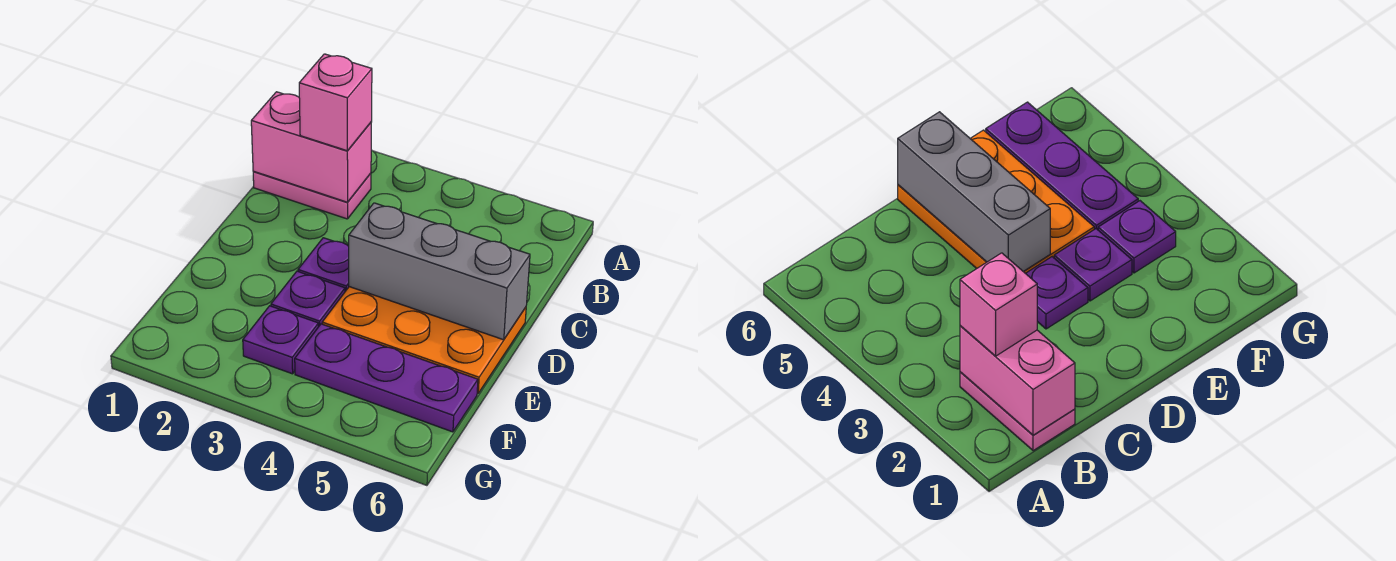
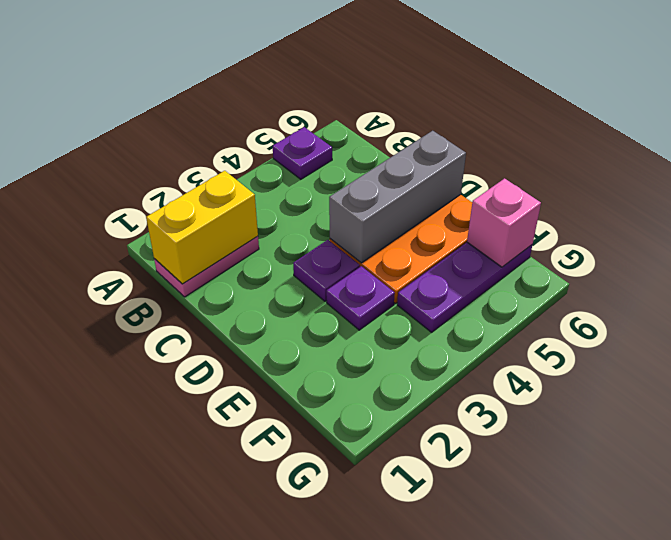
pink brick B1:B2 level 2 -> yellow brick B1:B2 level 2
pink brick B2 level 3 -> pink brick F6 level 2
purple plate F3 level 1 -> purple plate A5 level 1

